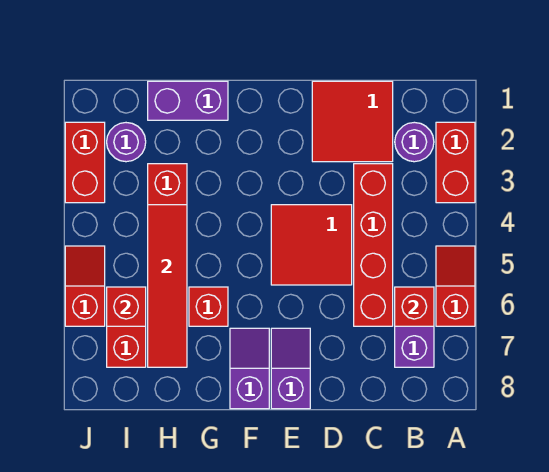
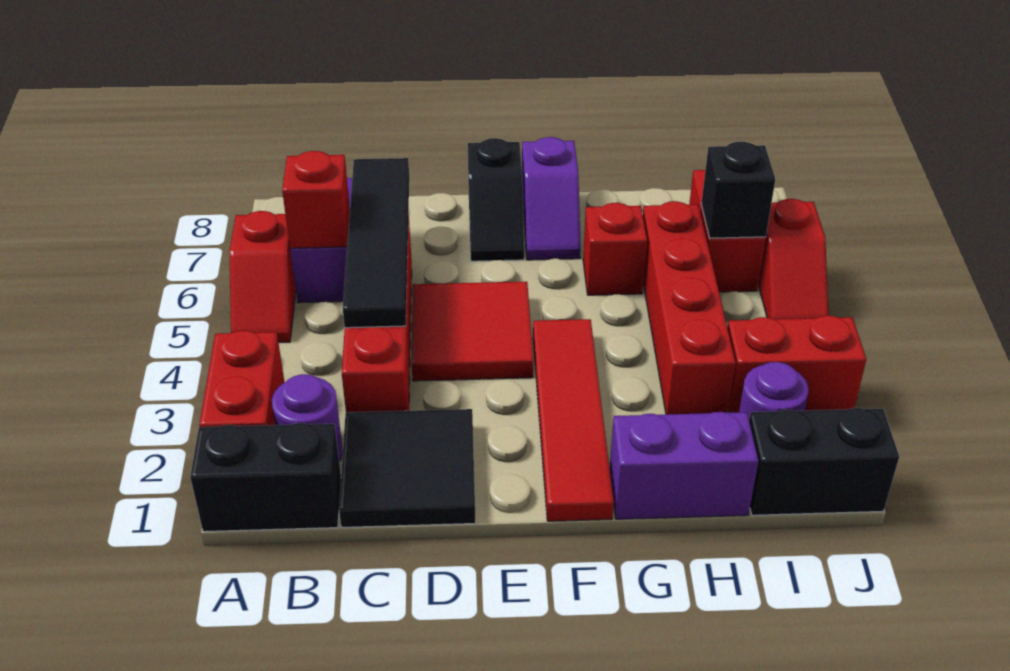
none -> black brick A1:B1 level 1
red tile C1:D2 level 1 -> black tile C1:D2 level 1
none -> black tile C4:C7 level 2
purple slope E7:E8 level 1 top 8 -> black slope E7:E8 level 1 top 8
red tile H4:H7 level 2 -> red tile F1:F4 level 1
none -> black brick I1:J1 level 1
red brick I6 level 2 -> black brick I6 level 2
red brick J2:J3 level 1 -> red brick I3:J3 level 1

